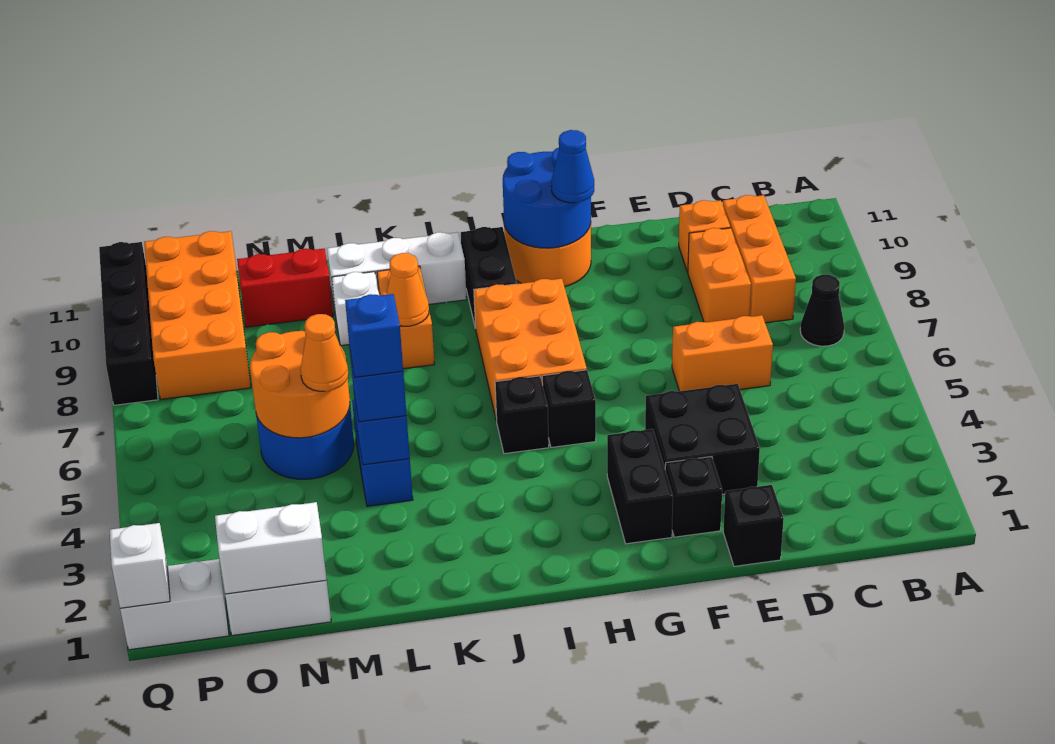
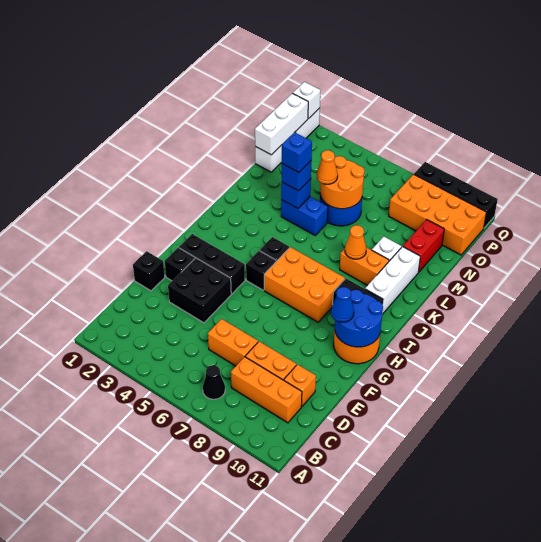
orange brick D6:E6 level 1 -> orange brick D6:D7 level 1
black brick G2:G3 level 1 -> black brick G2:G4 level 1
white brick N1:O1 level 2 -> white brick N1:P1 level 2

